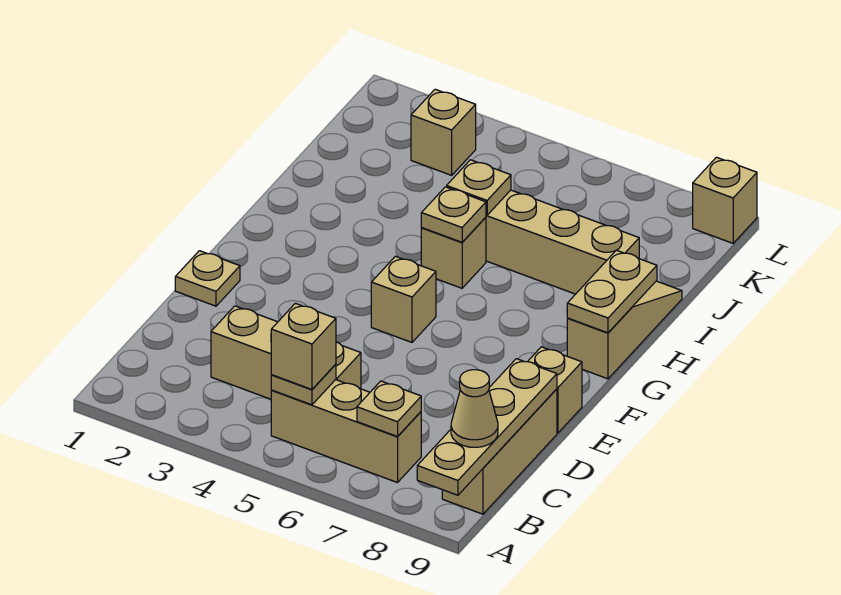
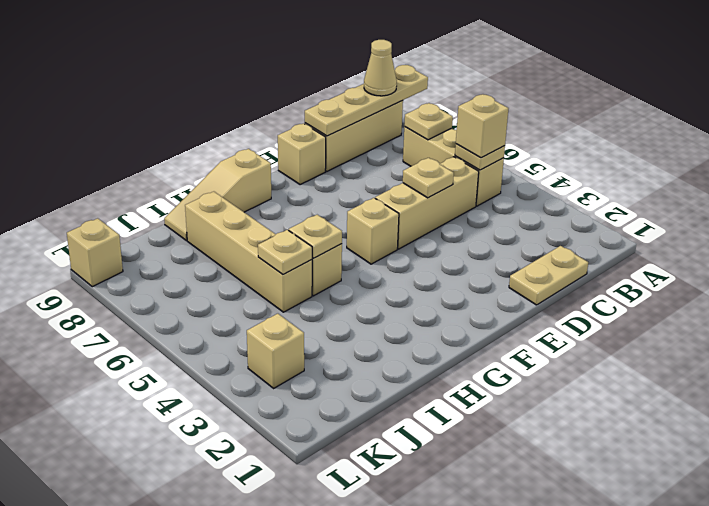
tan brick C3:C5 level 1 -> tan brick C5:E5 level 1
tan plate E1 level 1 -> tan plate D5 level 2
tan plate G9:H9 level 2 -> tan plate C1:D1 level 1

